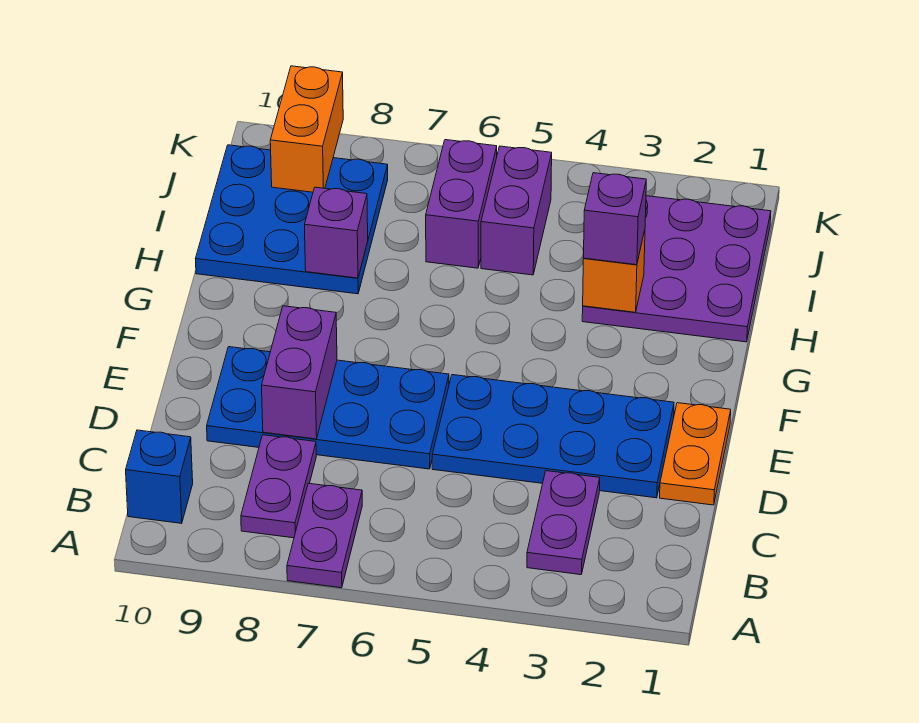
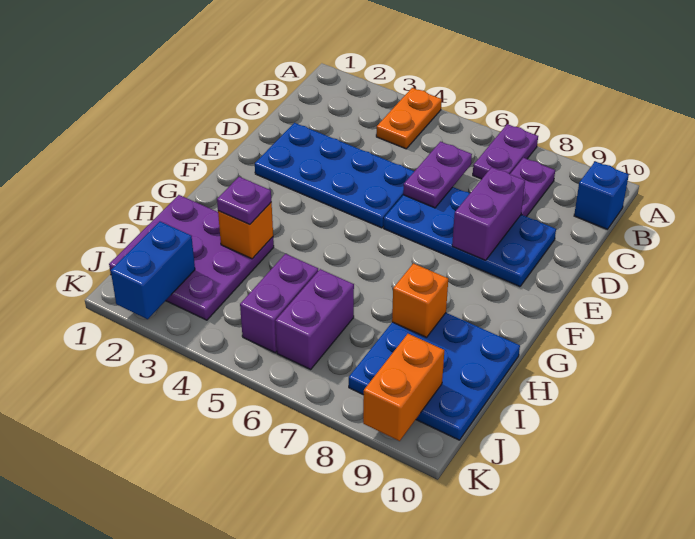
purple plate B3:C3 level 1 -> purple plate C6:D6 level 2
orange plate D1:E1 level 1 -> orange plate A4:B4 level 1
purple brick H3 level 3 -> purple plate H3 level 3
purple brick H8 level 2 -> orange brick H8 level 2
none -> blue brick J2:K2 level 2

